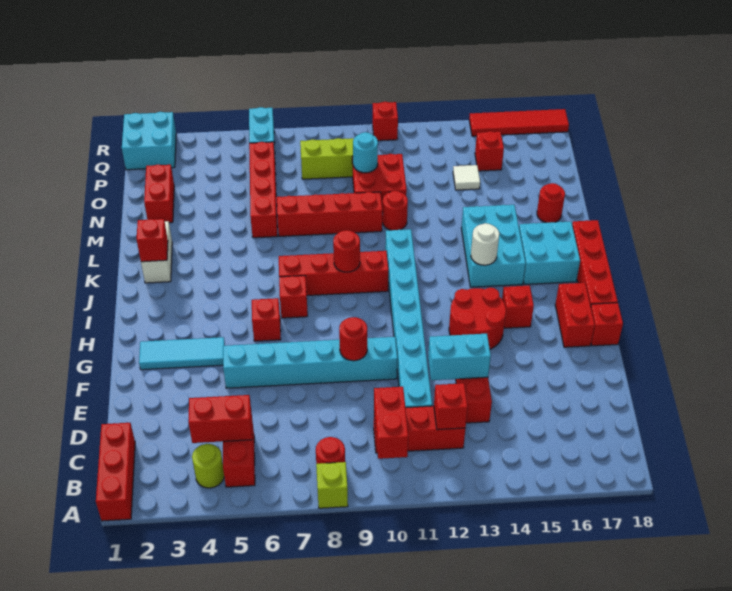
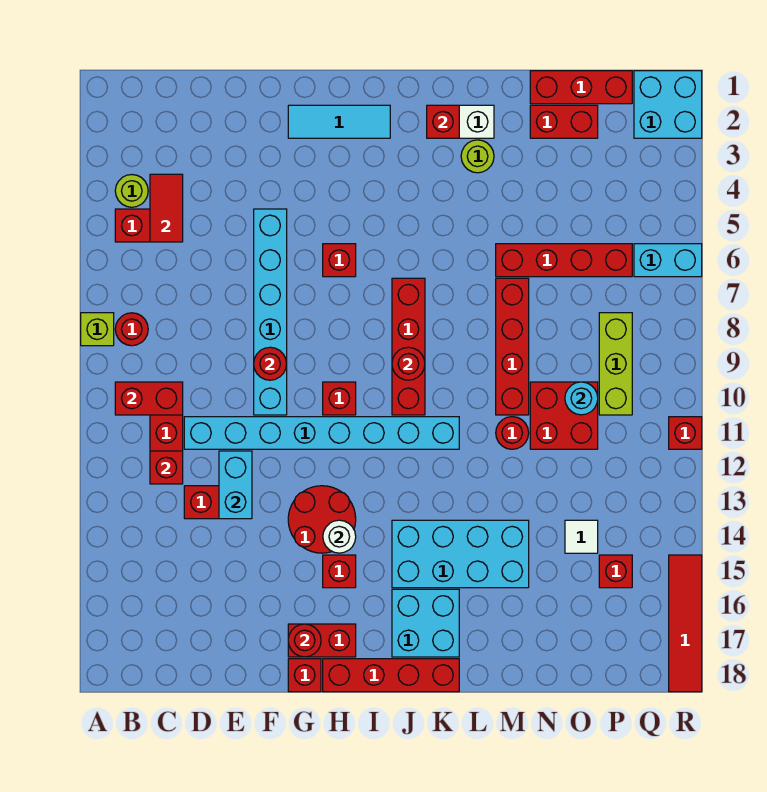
red brick A1:C1 level 1 -> red brick N1:P1 level 1
red brick C4:C5 level 2 -> red tile C4:C5 level 2
cyan tile G2:G4 level 1 -> cyan tile G2:I2 level 1
red brick I7 level 1 -> red brick H10 level 1
cyan brick J14:L15 level 1 -> cyan brick J14:M15 level 1
white round brick J14 level 2 -> white round brick H14 level 2
none -> lime round brick L3 level 1
red round brick M17 level 1 -> red round brick G17 level 2

